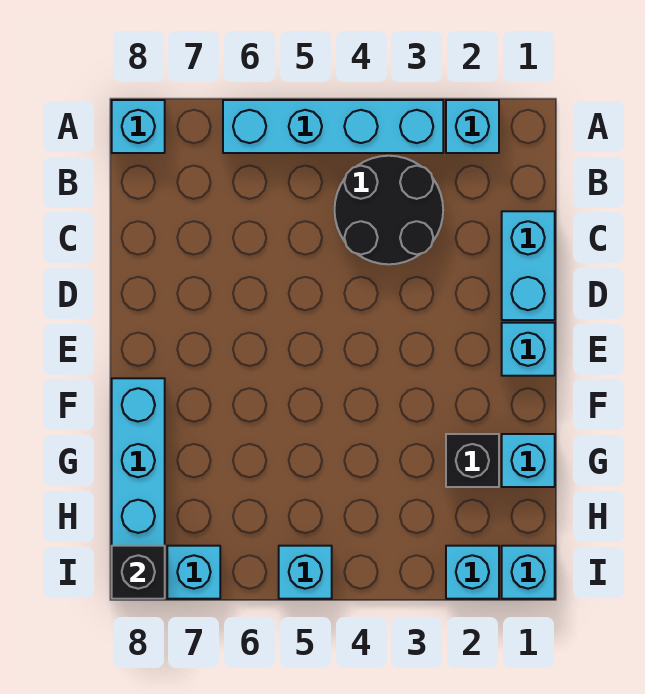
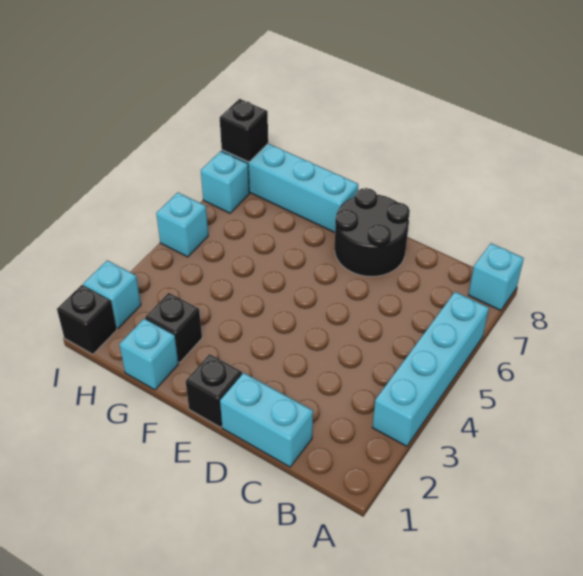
cyan brick A2 level 1 -> none
black round brick B3:C4 level 1 -> black round brick D7:E8 level 1
cyan brick E1 level 1 -> black brick E1 level 1
cyan brick I1 level 1 -> black brick I1 level 1

